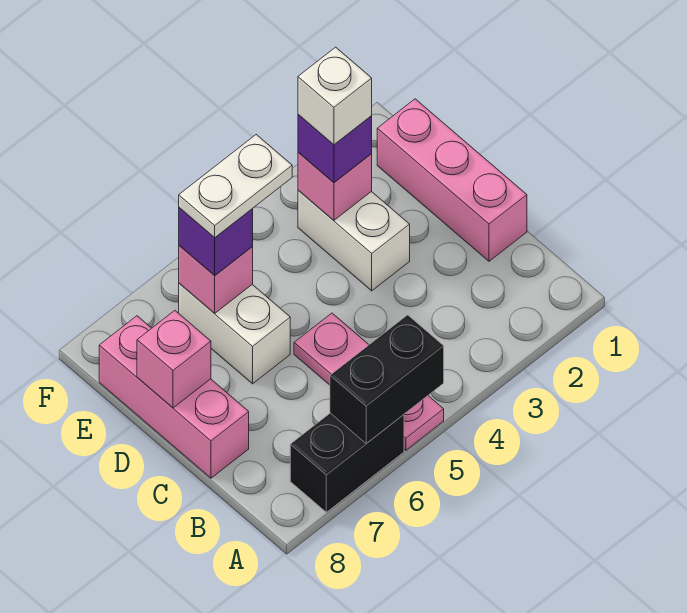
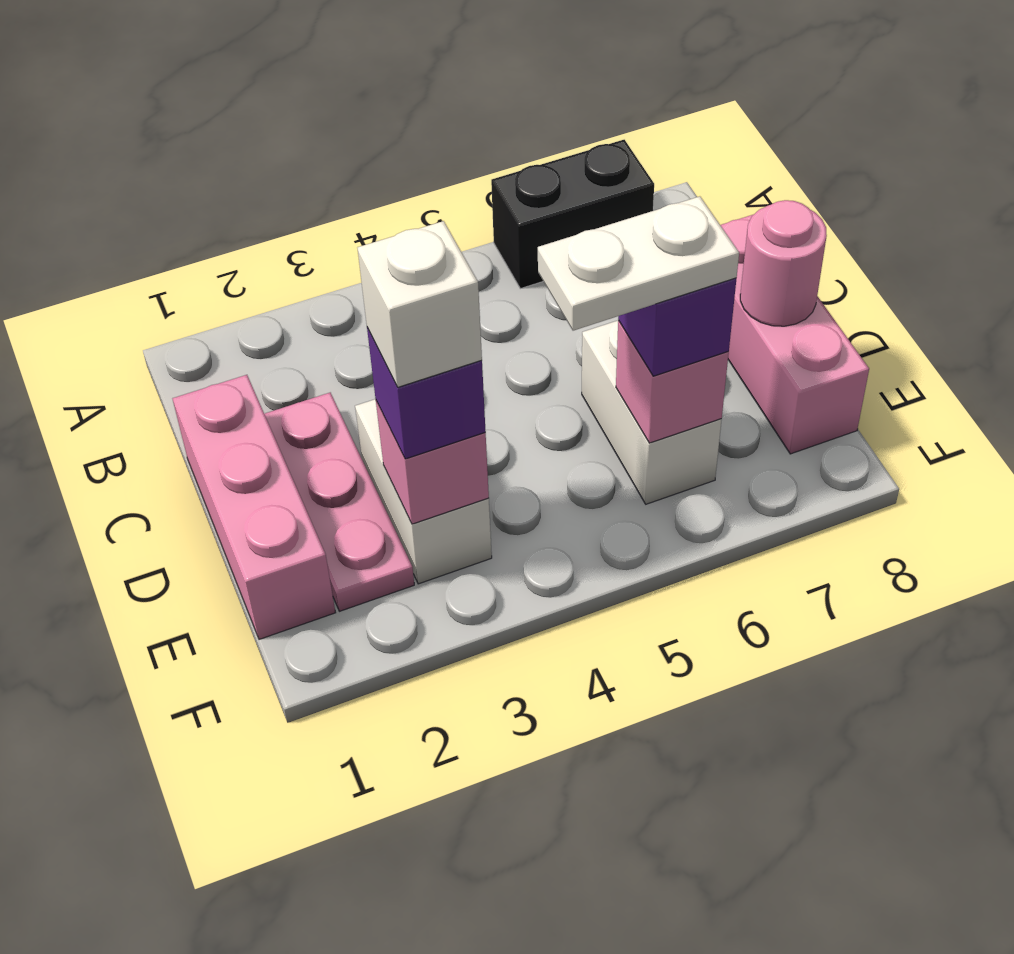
pink plate A5:C5 level 1 -> pink plate C2:E2 level 1
black brick A5:A6 level 2 -> none
pink brick D8 level 2 -> pink round brick D8 level 2

